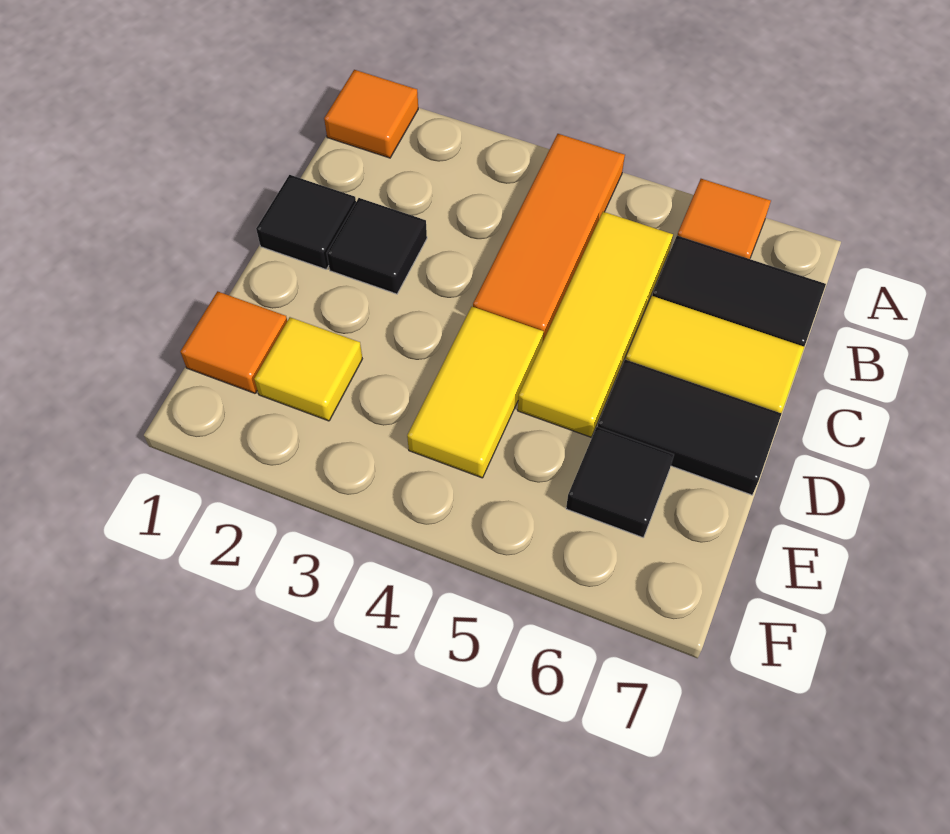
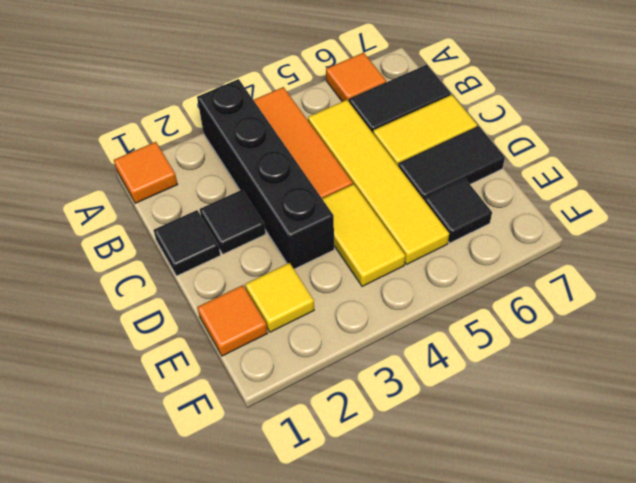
none -> black brick A3:D3 level 1
yellow tile B5:D5 level 1 -> yellow tile B5:E5 level 1

